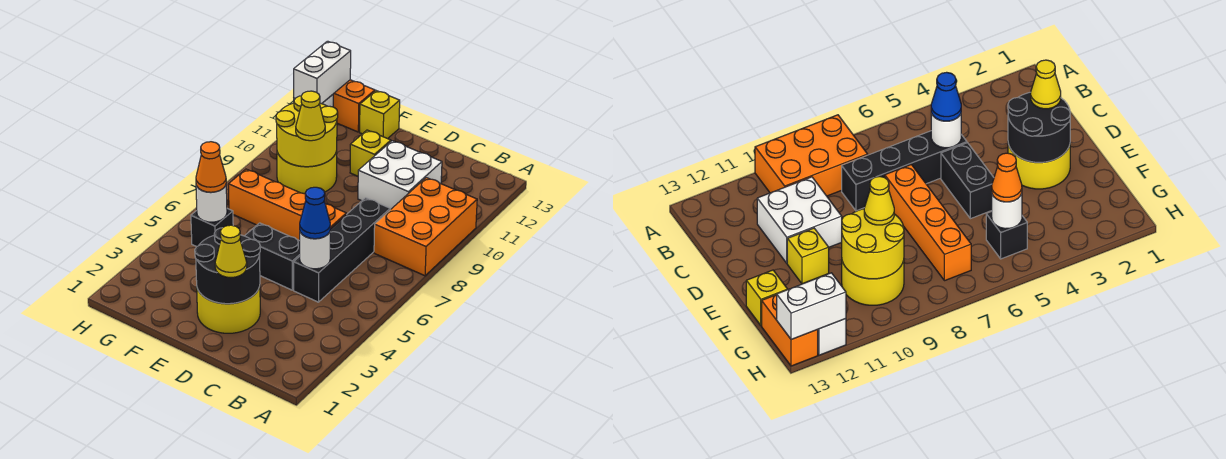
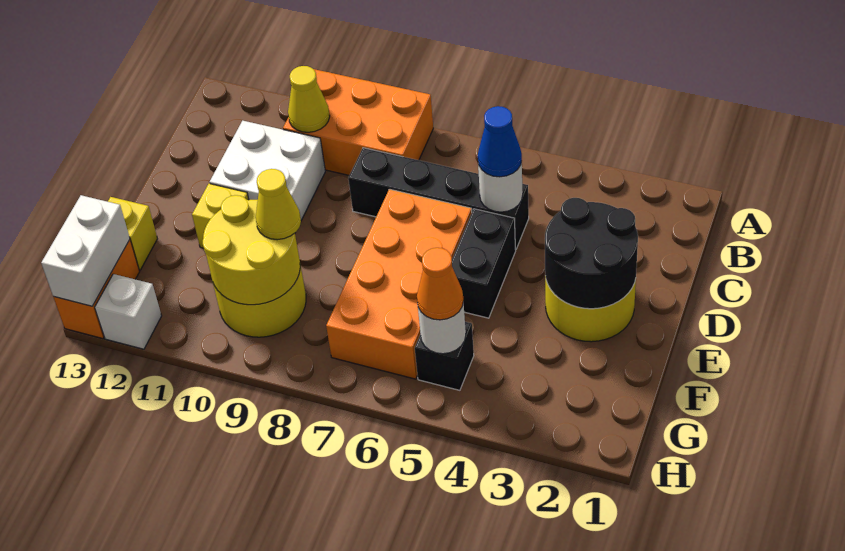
yellow cone D2 level 3 -> yellow cone B10 level 2
orange brick D7:G7 level 1 -> orange brick D6:G7 level 1
white brick H12:H13 level 2 -> white brick G13:H13 level 2

